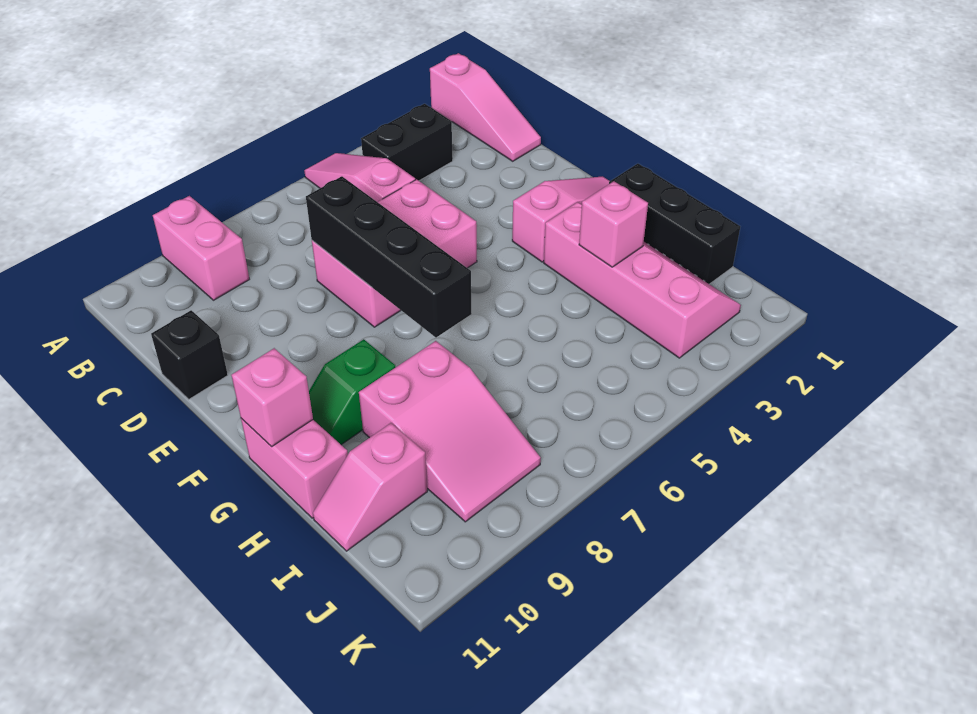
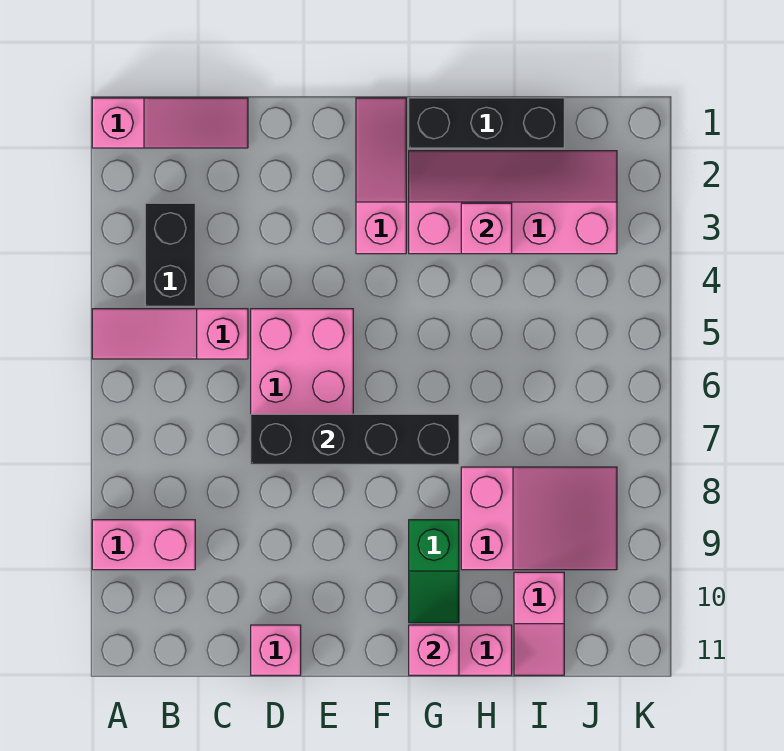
black brick D11 level 1 -> pink brick D11 level 1

